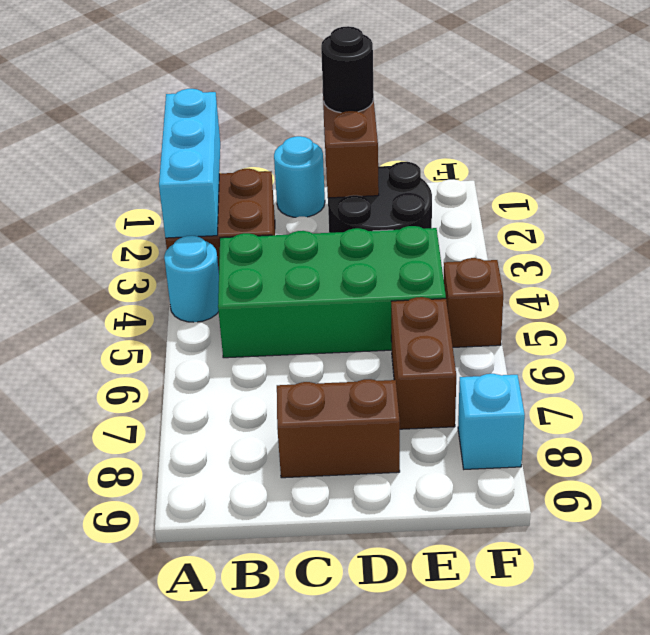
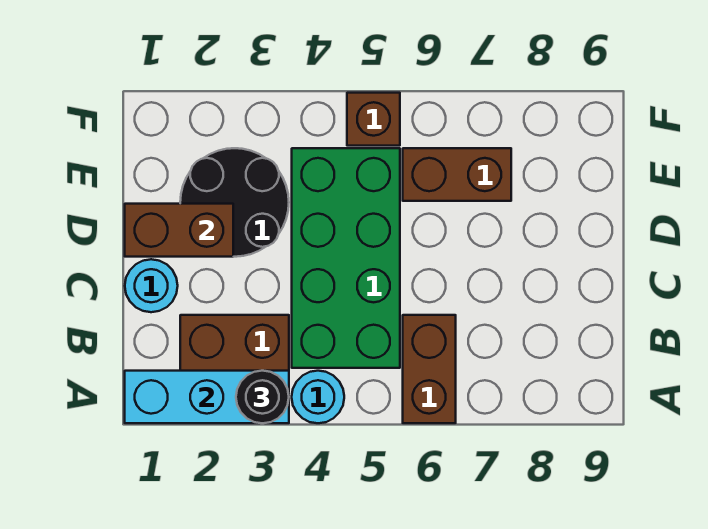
brown brick C8:D8 level 1 -> brown brick A6:B6 level 1
black round brick D1 level 3 -> black round brick A3 level 3
cyan brick F8 level 1 -> none

